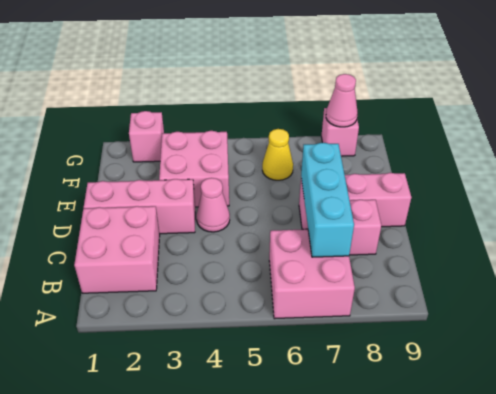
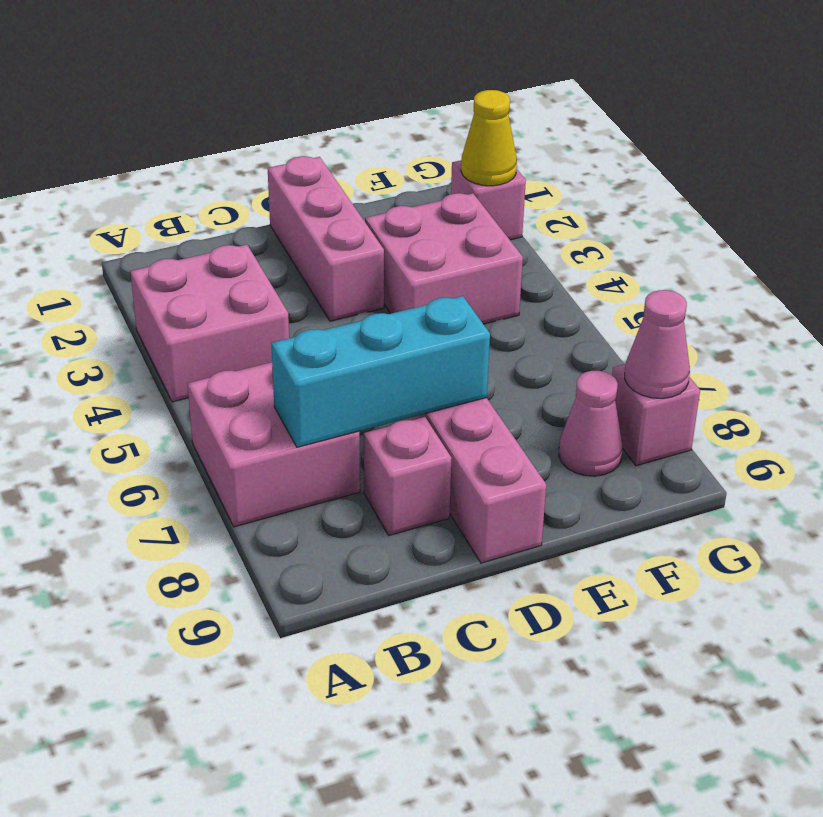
pink brick B1:C2 level 1 -> pink brick A3:B4 level 1
pink cone D4 level 1 -> pink cone F8 level 1
yellow cone F6 level 1 -> yellow cone G2 level 2

